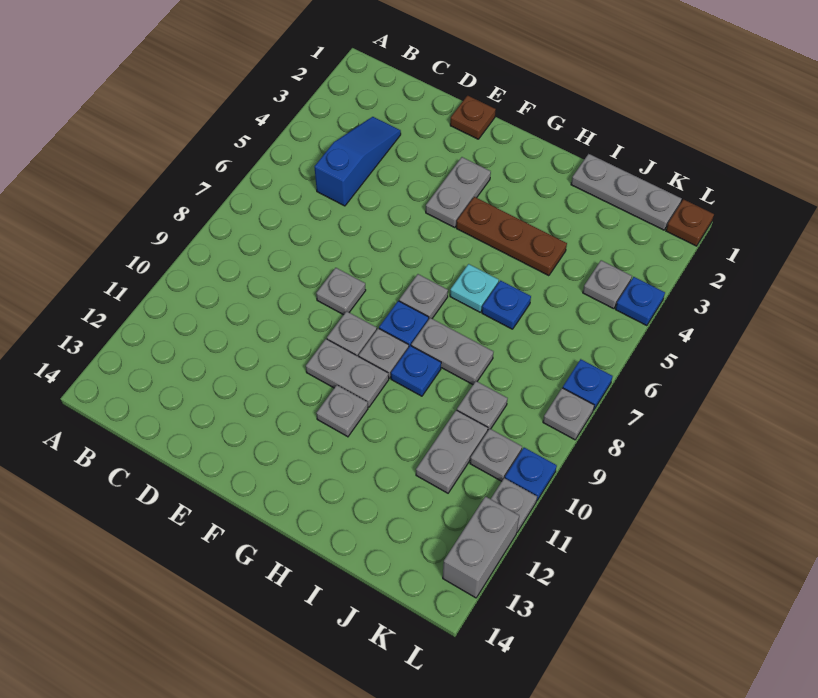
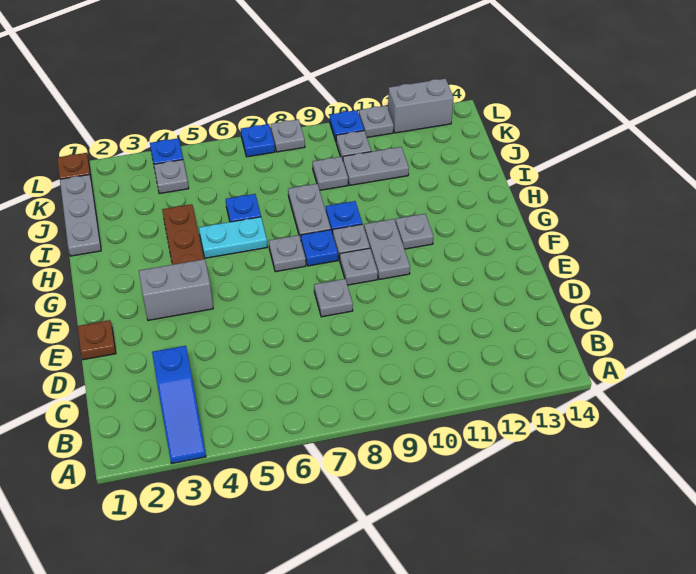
blue slope C3:C5 level 1 top 5 -> blue slope A3:C3 level 1 top C
grey plate F3:F4 level 1 -> grey brick F3:F4 level 1
cyan plate H6 level 1 -> cyan plate H5:H6 level 1

